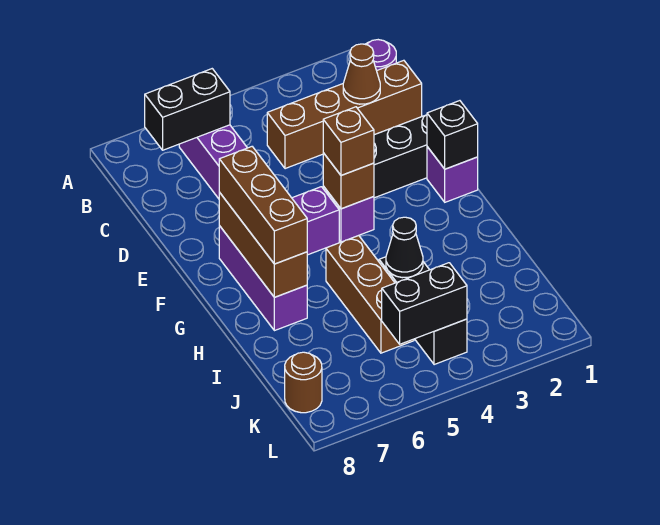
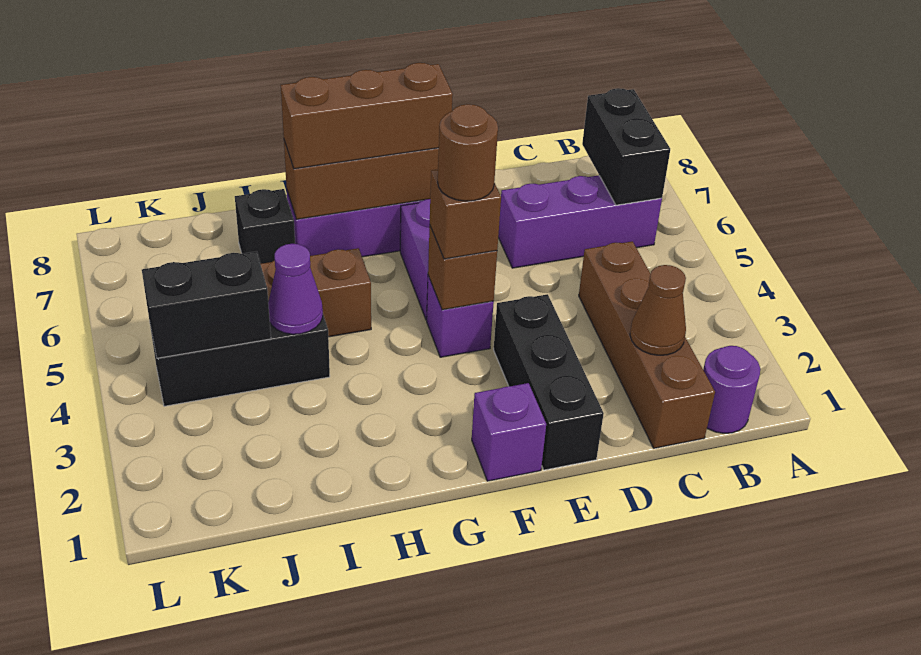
black brick F1 level 2 -> black brick I7 level 1
black cone I4 level 2 -> purple cone I4 level 2
black brick K4:K5 level 2 -> black brick J4:K4 level 2
brown round brick K8 level 1 -> brown round brick F4 level 4

